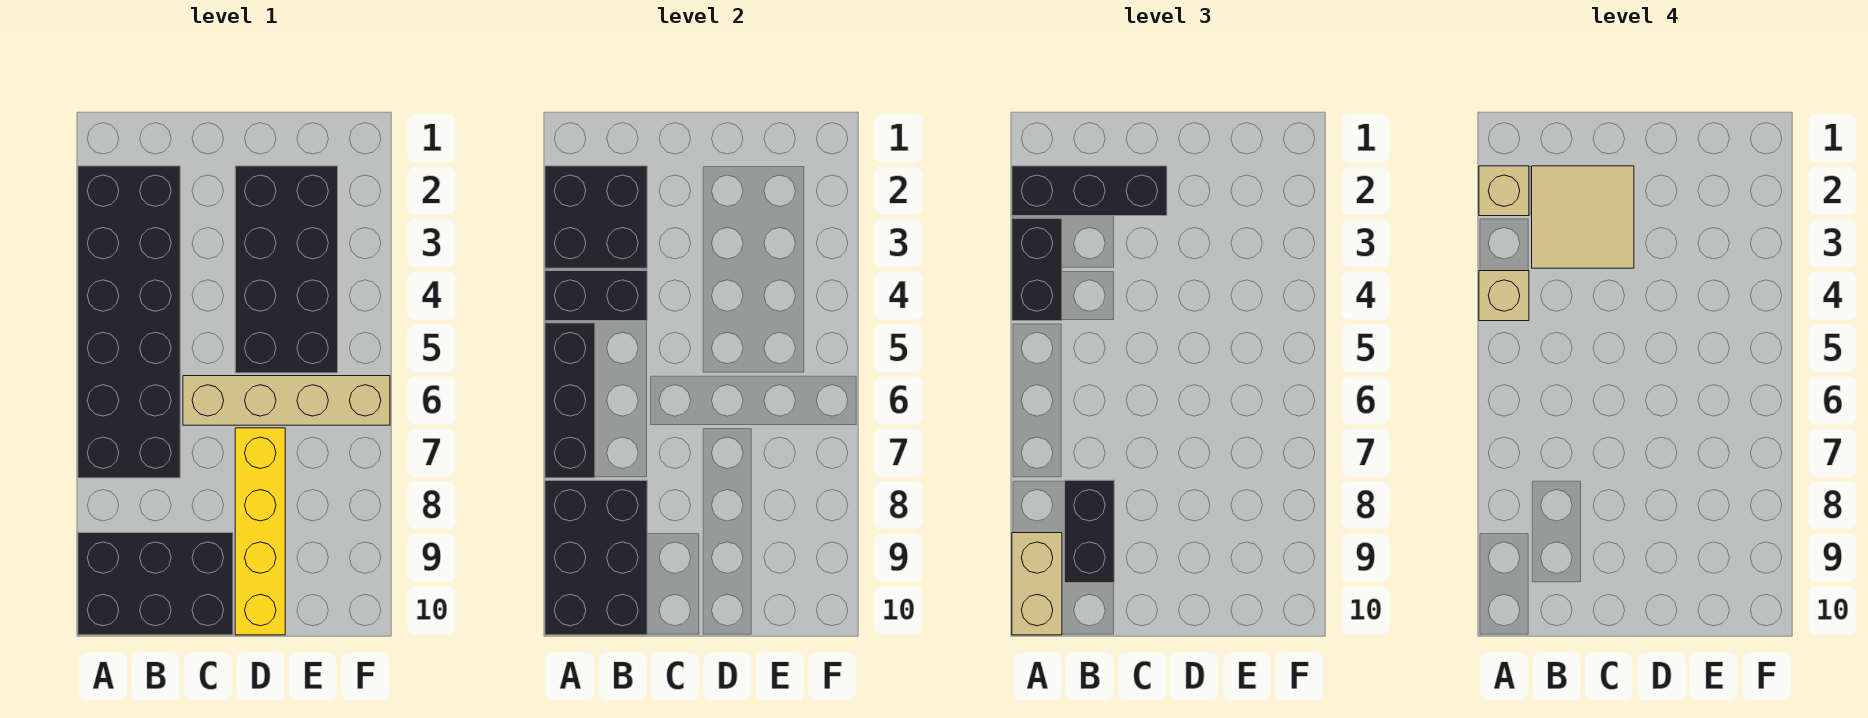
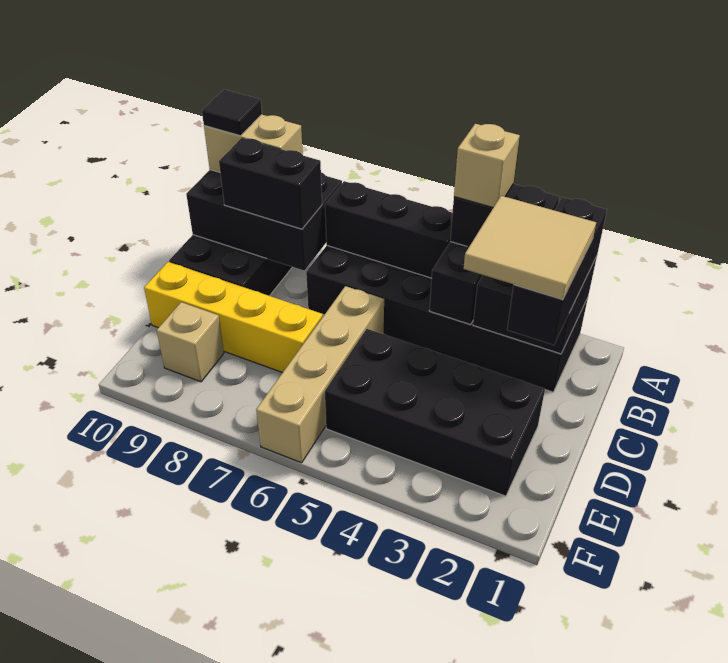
tan brick A2 level 4 -> tan brick E9 level 1
none -> black tile A10 level 4

